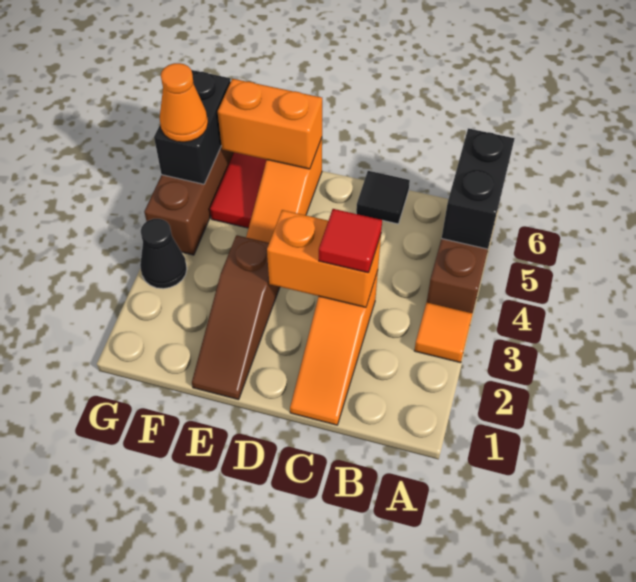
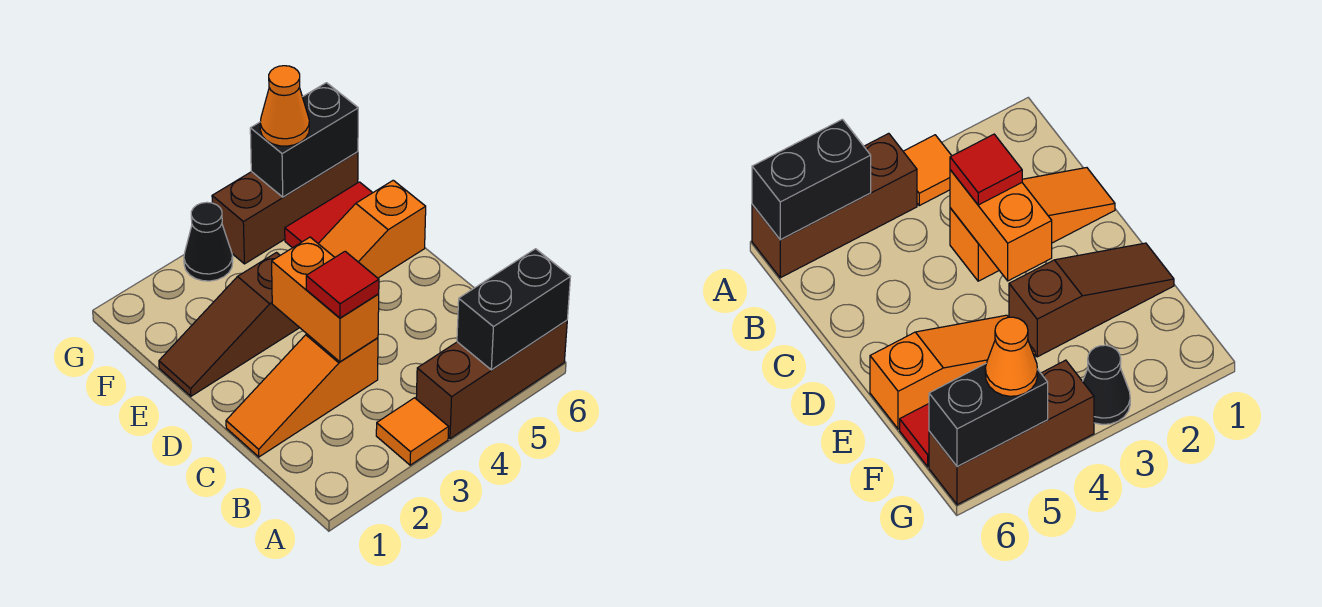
black tile C6 level 1 -> none
orange brick E6:F6 level 2 -> none

